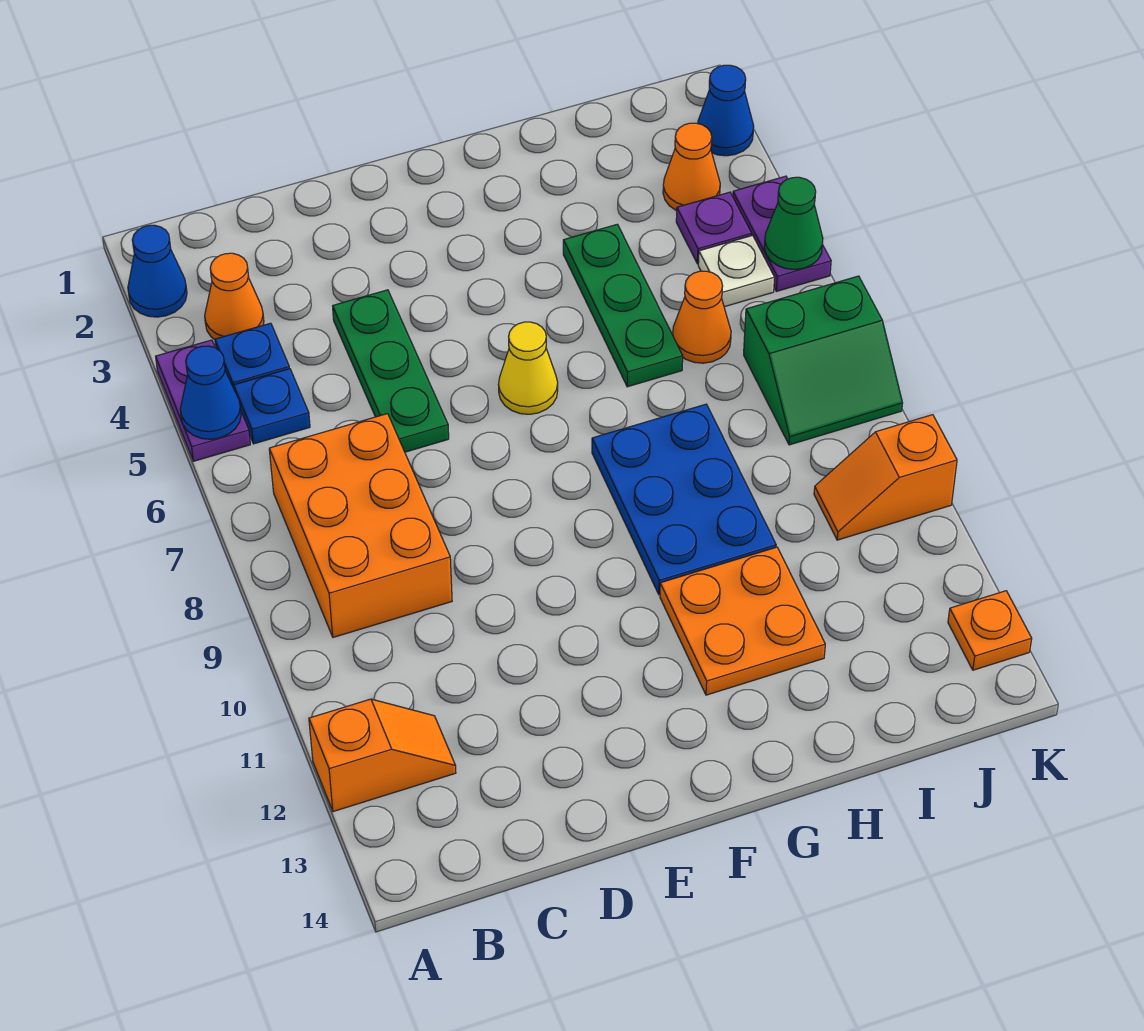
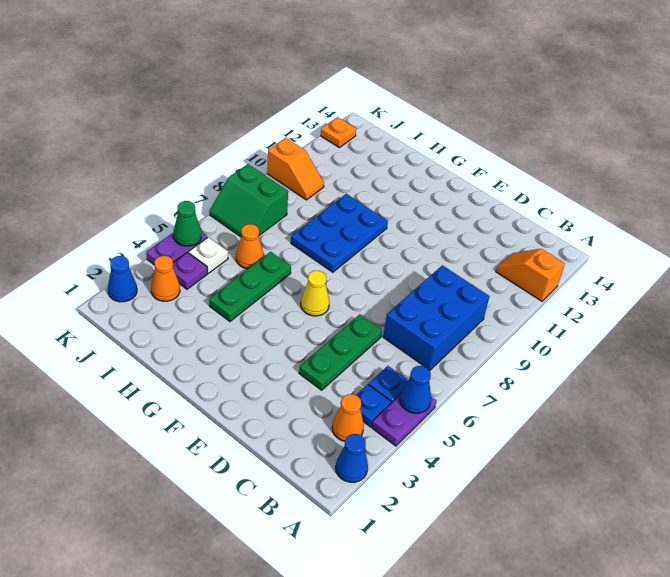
orange brick B7:C9 level 1 -> blue brick B7:C9 level 1
orange plate G11:H12 level 1 -> none
green slope J7:K8 level 1 top 7 -> green slope J7:K8 level 1 top 8

